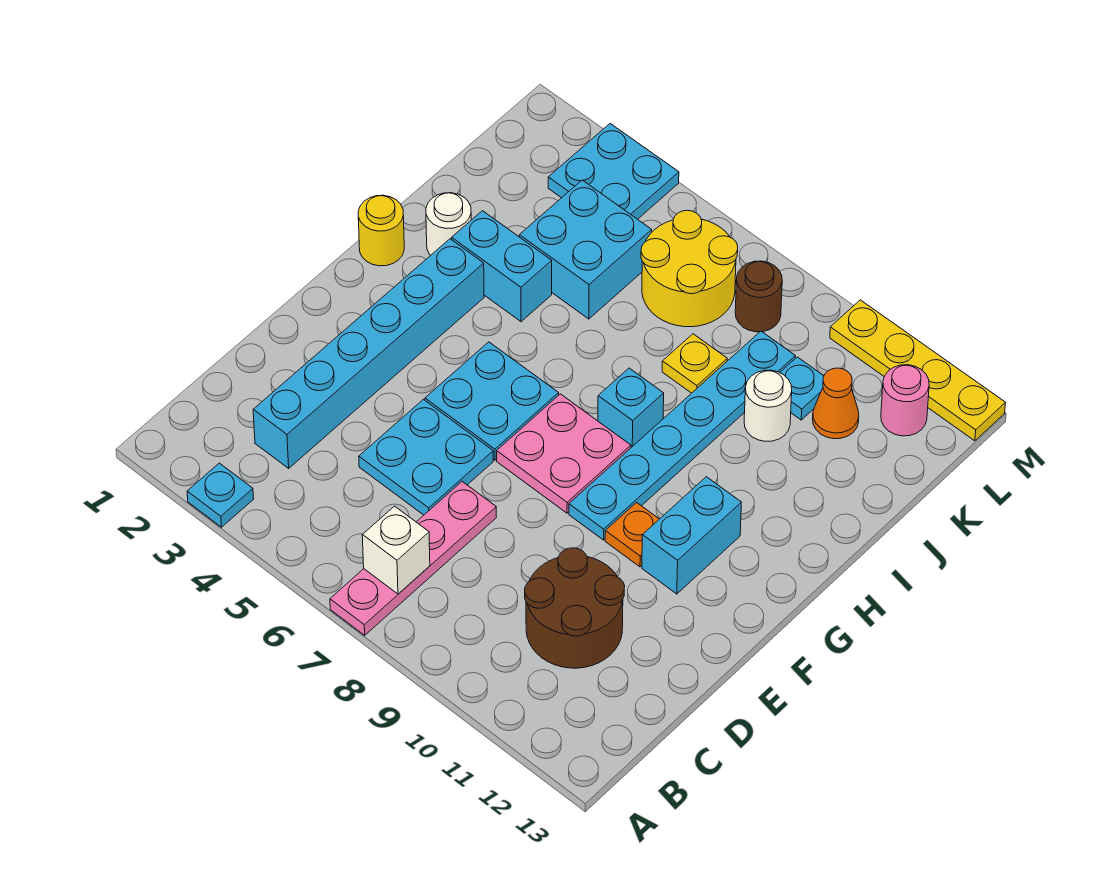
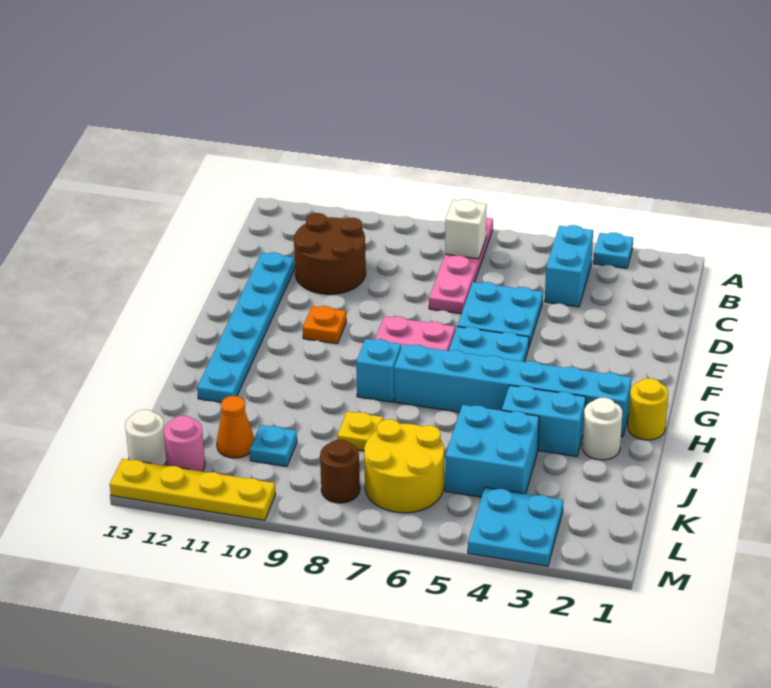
cyan brick C3:H3 level 1 -> cyan brick H2:H7 level 1
cyan plate F9:K9 level 1 -> cyan plate D12:I12 level 1
cyan brick F11:G11 level 1 -> cyan brick B4:C4 level 1
white round brick J10 level 1 -> white round brick L13 level 1

